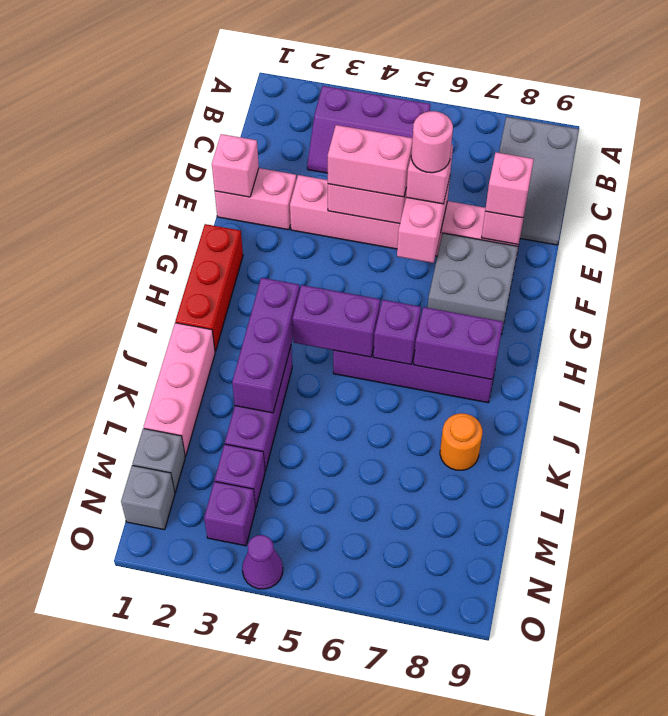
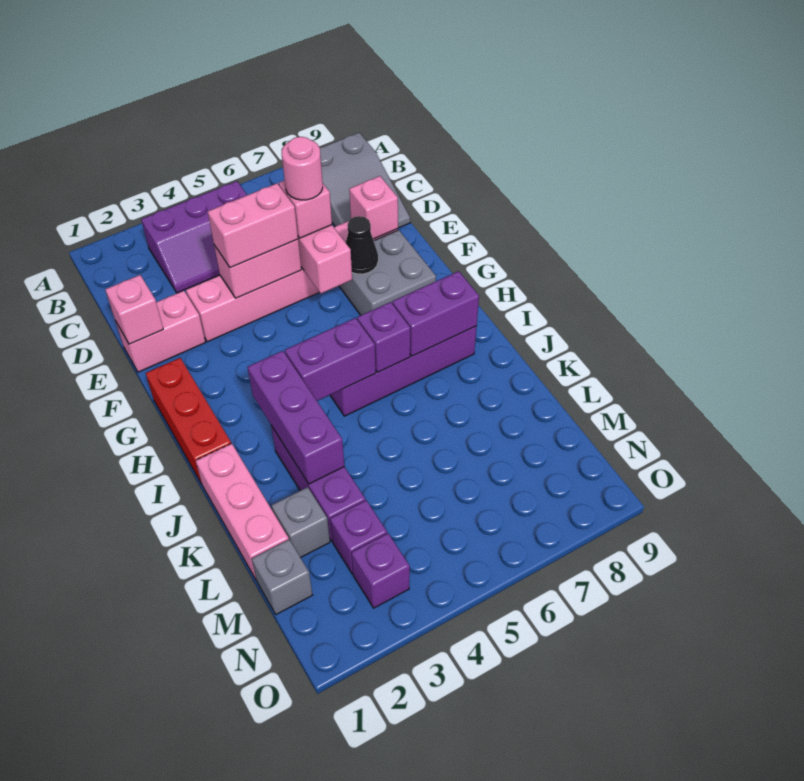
pink brick E8 level 3 -> none
none -> black cone F7 level 2
orange round brick K8 level 1 -> none
grey brick N1 level 1 -> grey brick L2 level 1
purple cone O4 level 1 -> none

